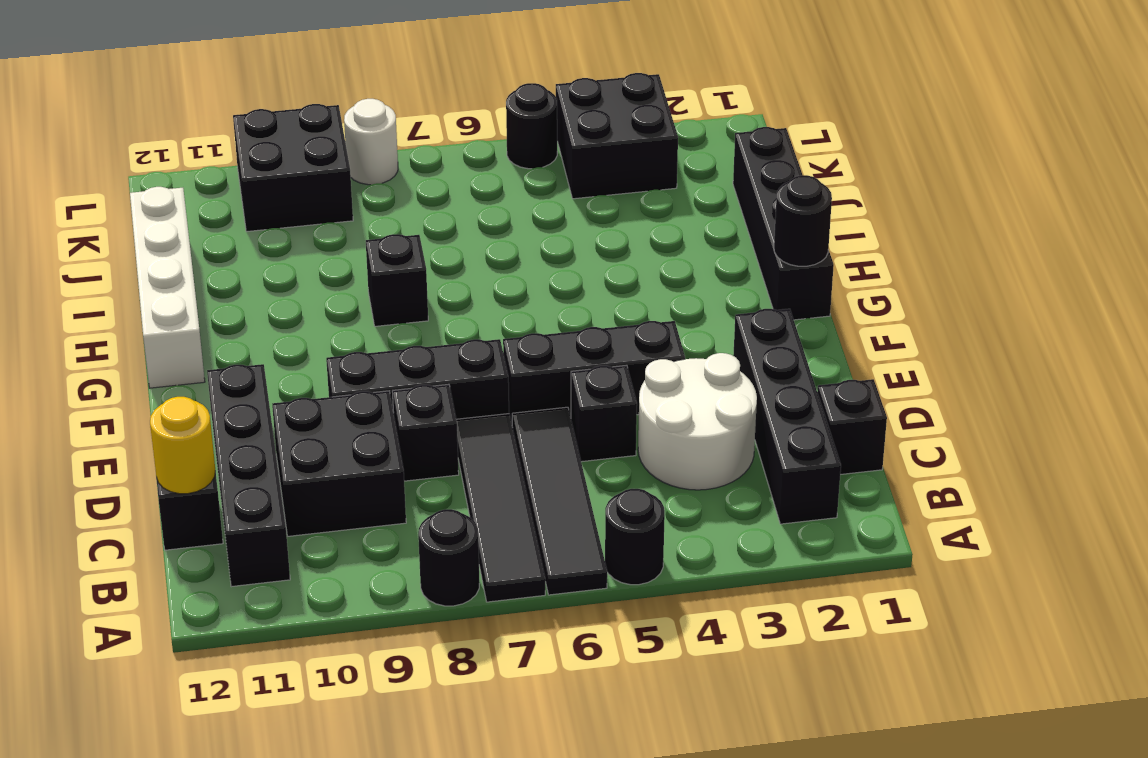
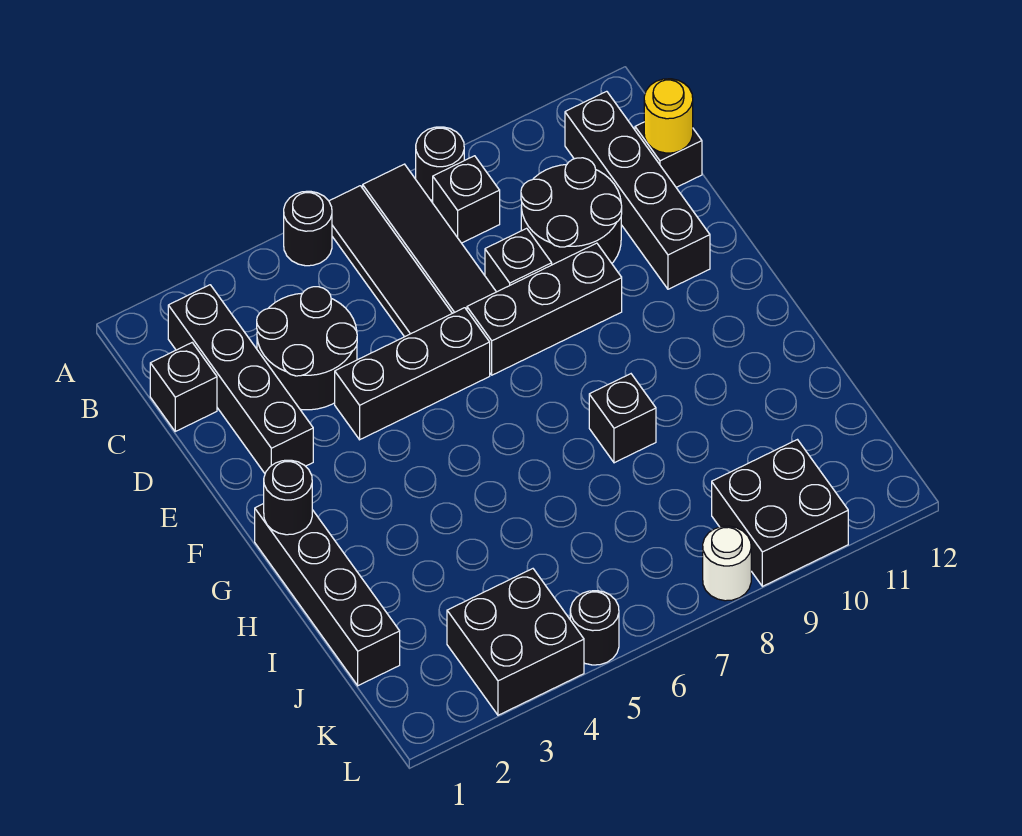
white round brick C3:D4 level 1 -> black round brick C3:D4 level 1
black brick C9:D10 level 1 -> black round brick C9:D10 level 1
black brick D5 level 1 -> black brick B8 level 1
white brick G12:J12 level 1 -> none

